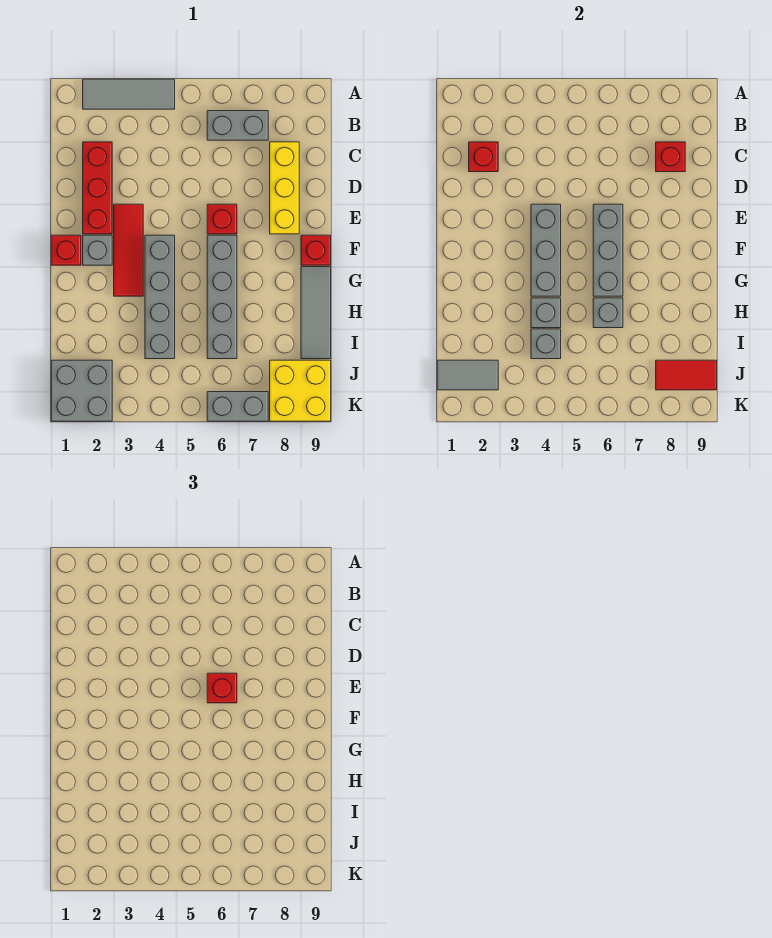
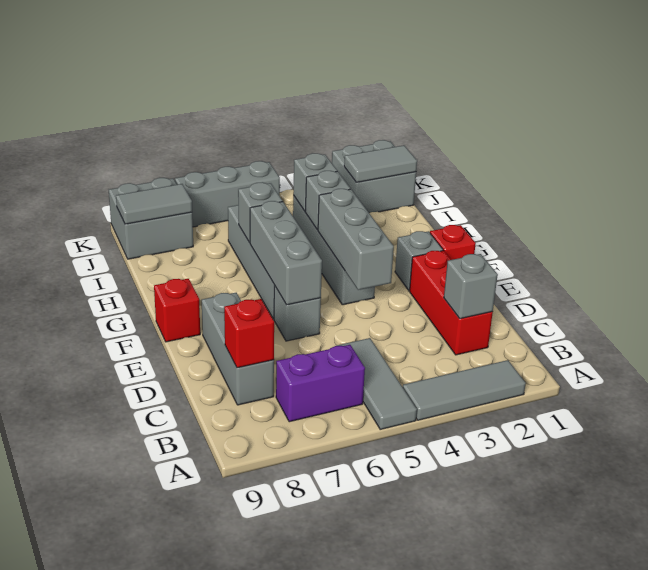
grey brick B6:B7 level 1 -> purple brick B6:B7 level 1
red brick C2 level 2 -> grey brick C2 level 2
yellow brick C8:E8 level 1 -> grey brick C8:E8 level 1
red tile E3:G3 level 1 -> none
red brick E6 level 1 -> grey brick E6 level 1
red brick E6 level 3 -> none
grey tile G9:I9 level 1 -> grey tile A5:C5 level 1
yellow brick J8:K9 level 1 -> grey brick J8:K9 level 1
red tile J8:J9 level 2 -> grey tile J8:J9 level 2
grey brick K6:K7 level 1 -> grey brick K5:K7 level 1

